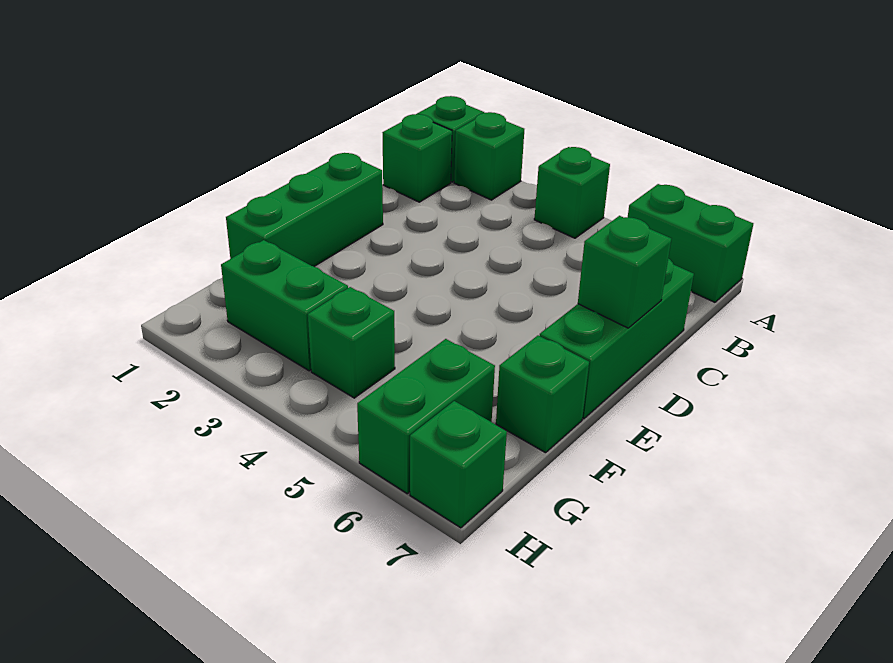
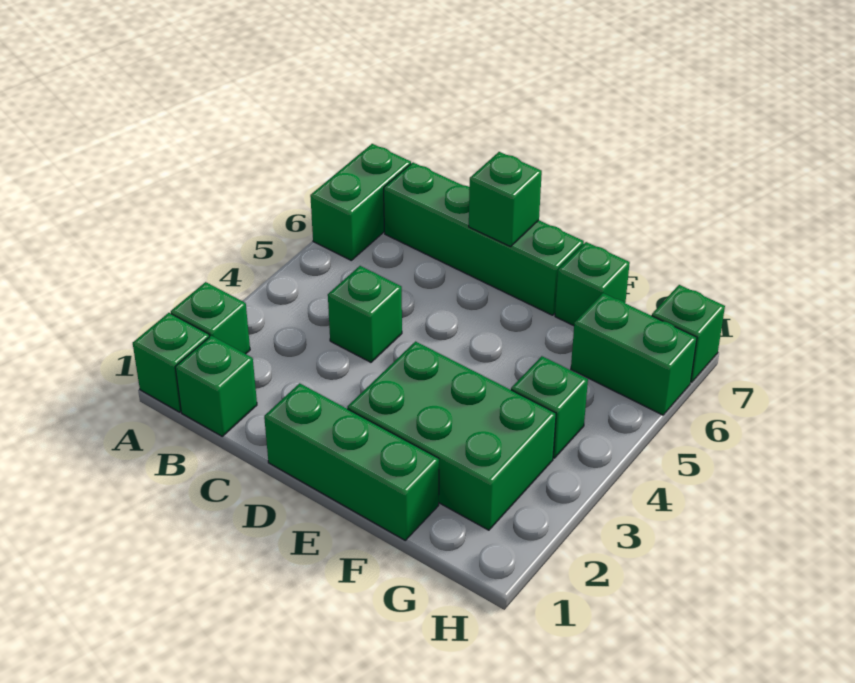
green brick A4 level 1 -> green brick C4 level 1
green brick C7:E7 level 1 -> green brick B7:E7 level 1
green brick G2:G3 level 1 -> green brick E2:G3 level 1

